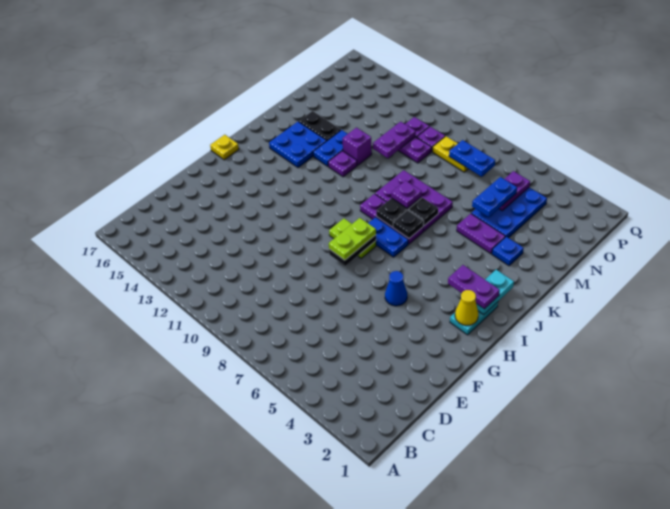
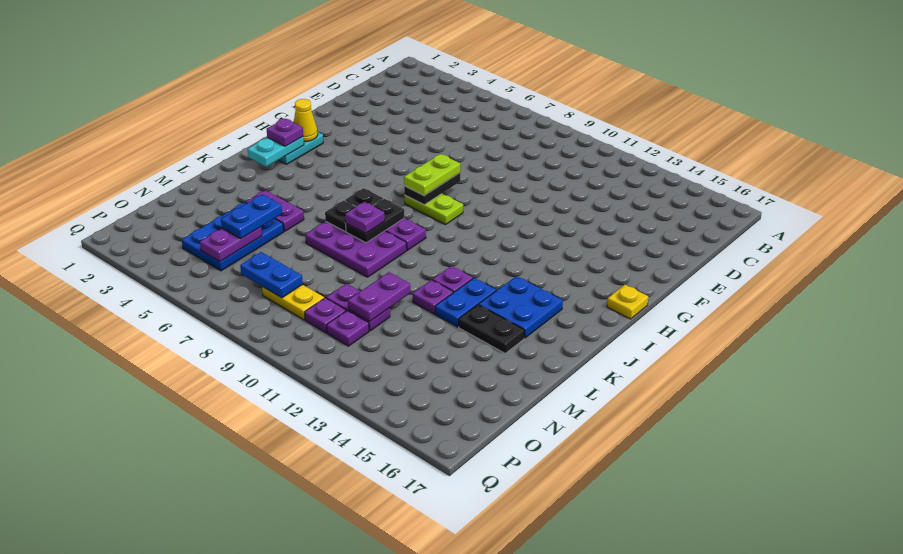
blue cone G5 level 1 -> none
purple plate I2:I3 level 3 -> purple plate I2 level 3
blue plate I7:I8 level 1 -> none
blue plate L3 level 1 -> none
purple brick L12 level 1 -> purple plate L12 level 1

